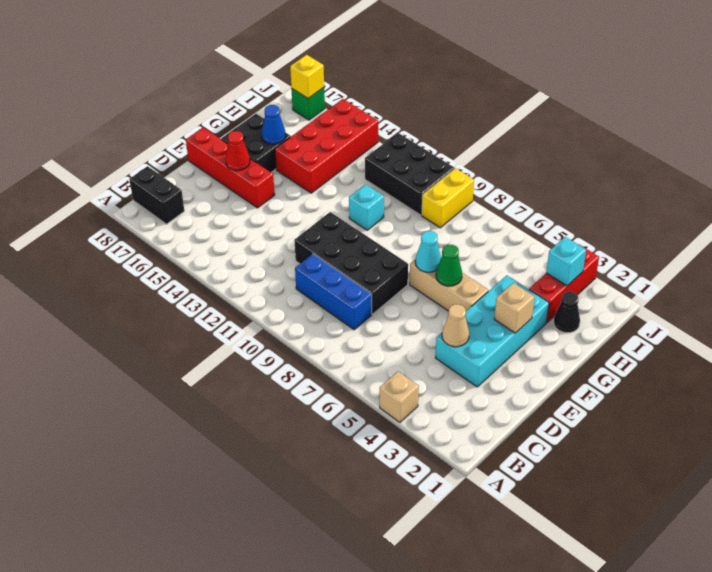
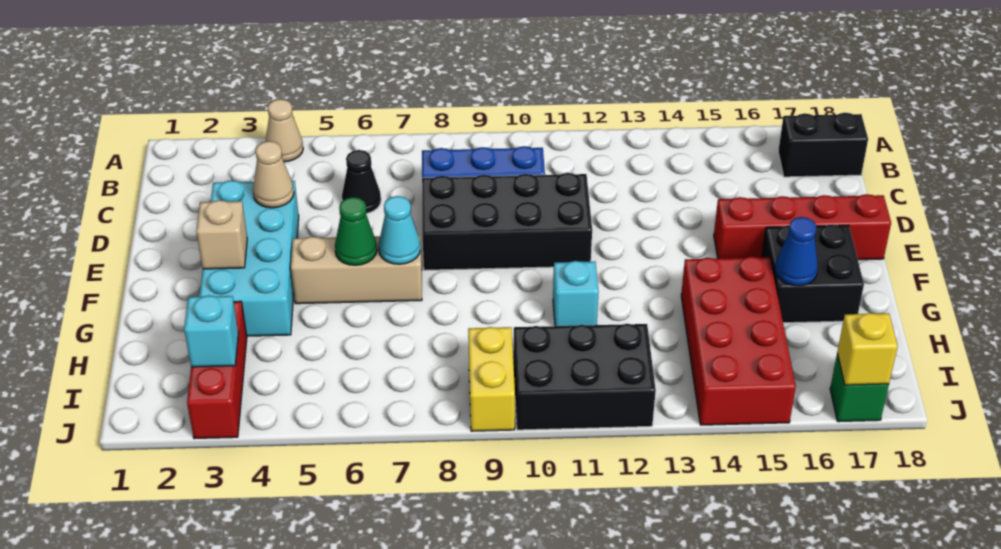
tan brick A4 level 1 -> tan cone A4 level 1
red cone E16 level 2 -> none
black cone H2 level 1 -> black cone C6 level 1

